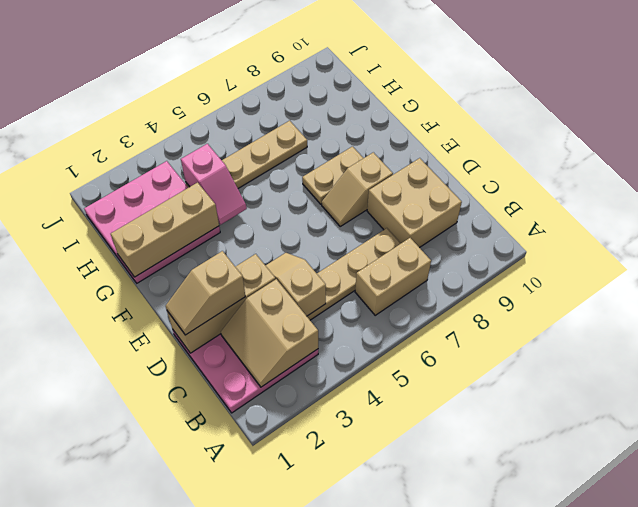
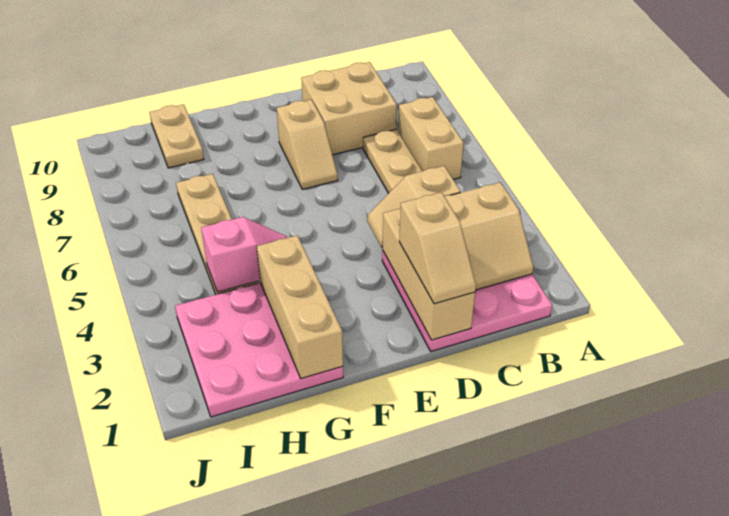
tan plate F7:F8 level 1 -> tan plate H9:H10 level 1

